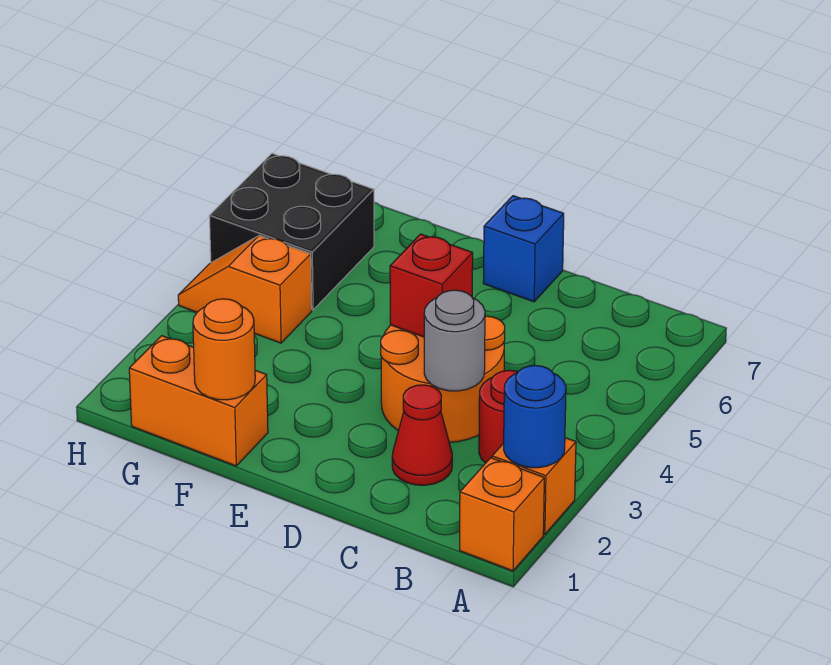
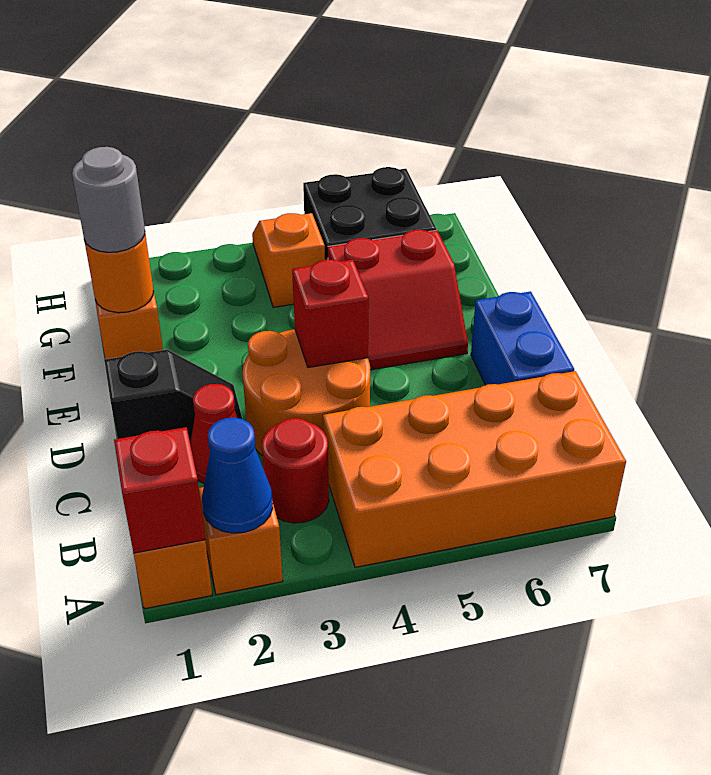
none -> red brick A1 level 2
blue round brick A2 level 2 -> blue cone A2 level 2
none -> orange brick A4:B7 level 1
grey round brick C3 level 2 -> grey round brick F1 level 3
none -> black slope D1:D2 level 1 top 1
blue brick D7 level 1 -> blue brick C7:D7 level 1
none -> red slope E5:F6 level 1 top F

